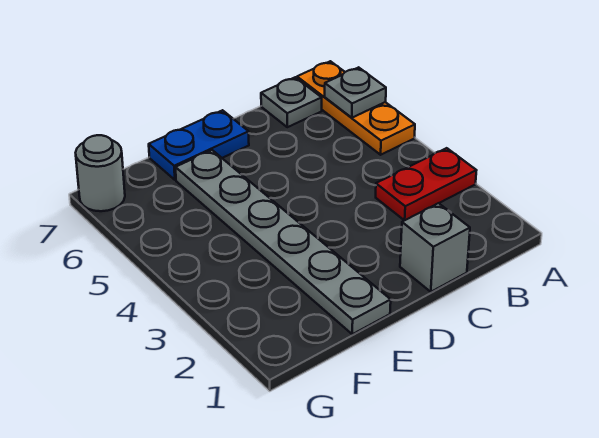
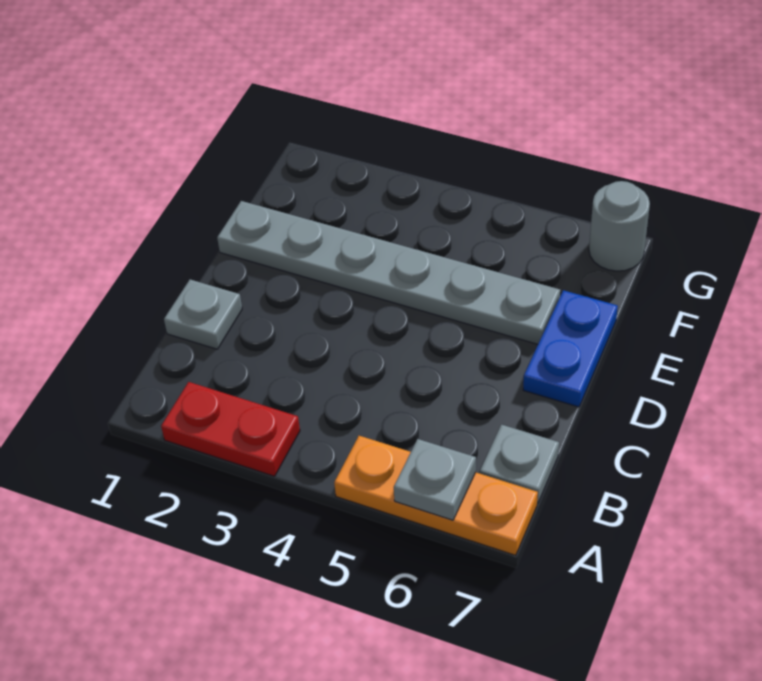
red plate A3:B3 level 1 -> red plate A2:A3 level 1
grey brick C1 level 1 -> grey plate C1 level 1

